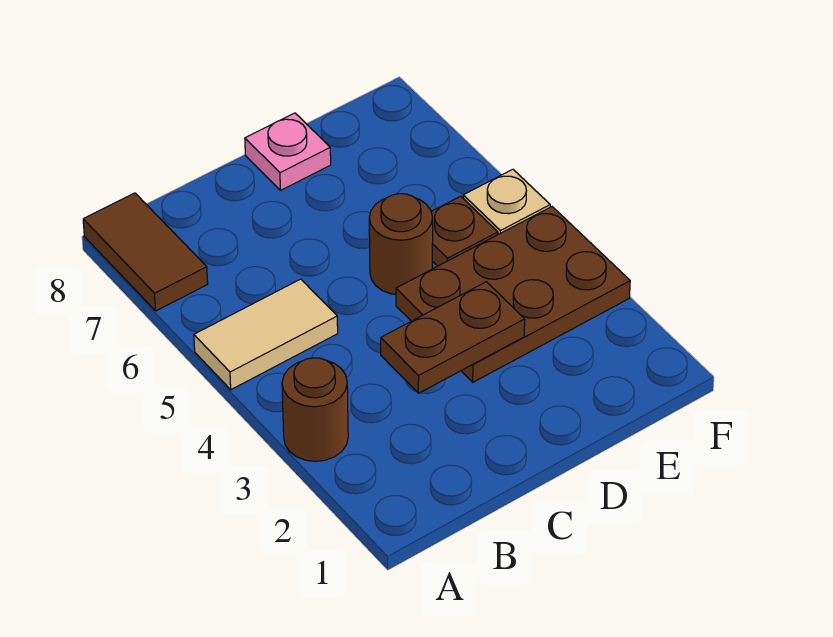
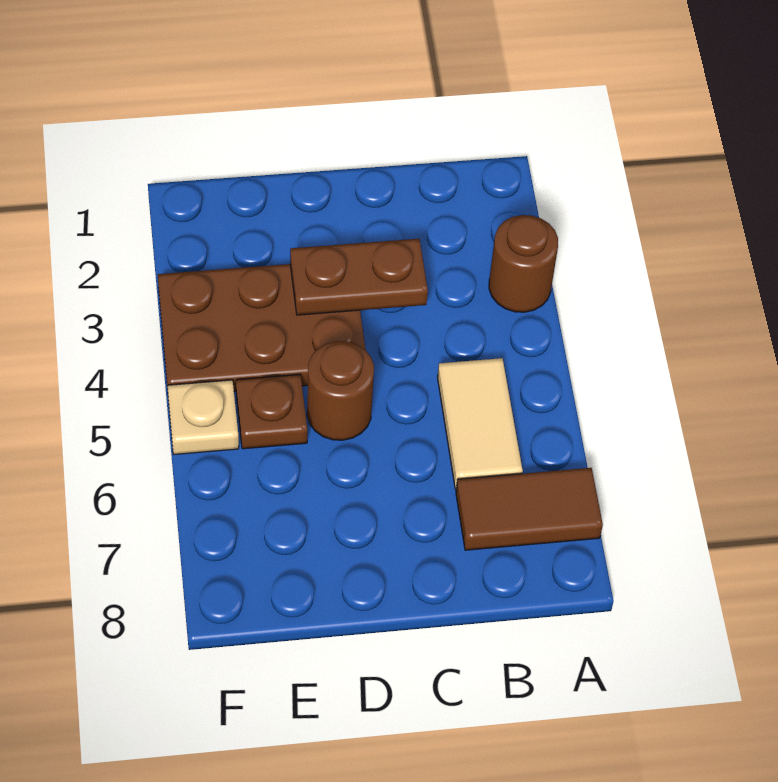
tan tile A5:B5 level 1 -> tan tile B5:B6 level 1
brown tile A7:A8 level 1 -> brown tile A7:B7 level 1
pink plate D8 level 1 -> none

